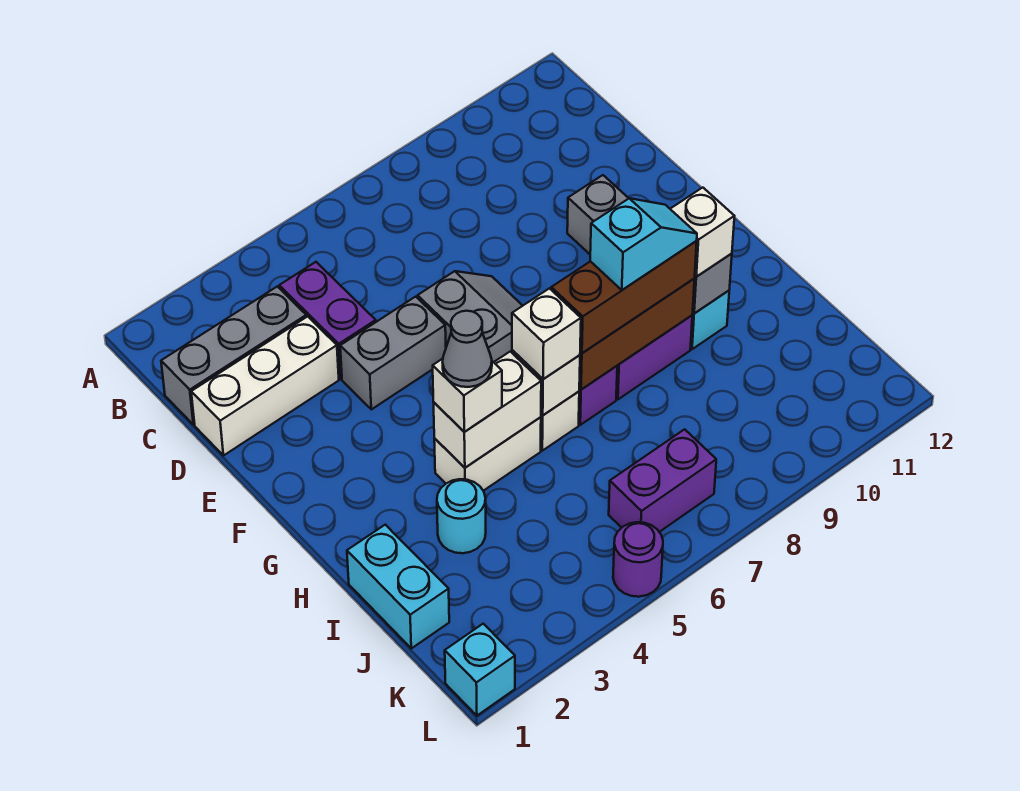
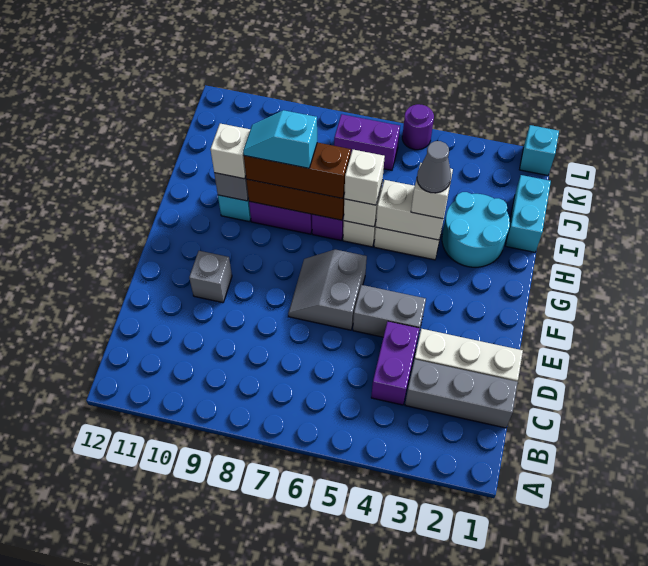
cyan round brick I3 level 1 -> cyan round brick H2:I3 level 1

